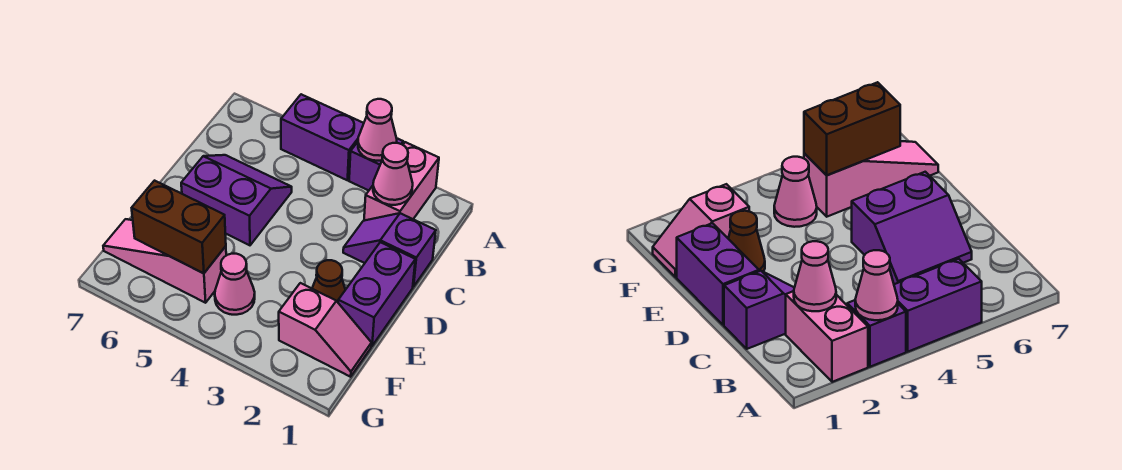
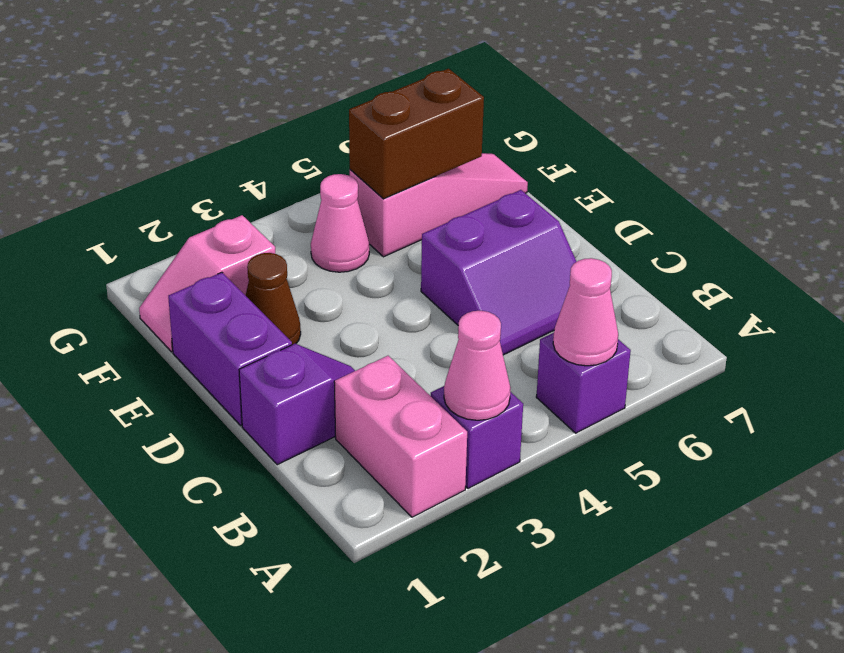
purple brick A4:A5 level 1 -> purple brick A5 level 1
pink cone B2 level 2 -> pink cone A5 level 2

